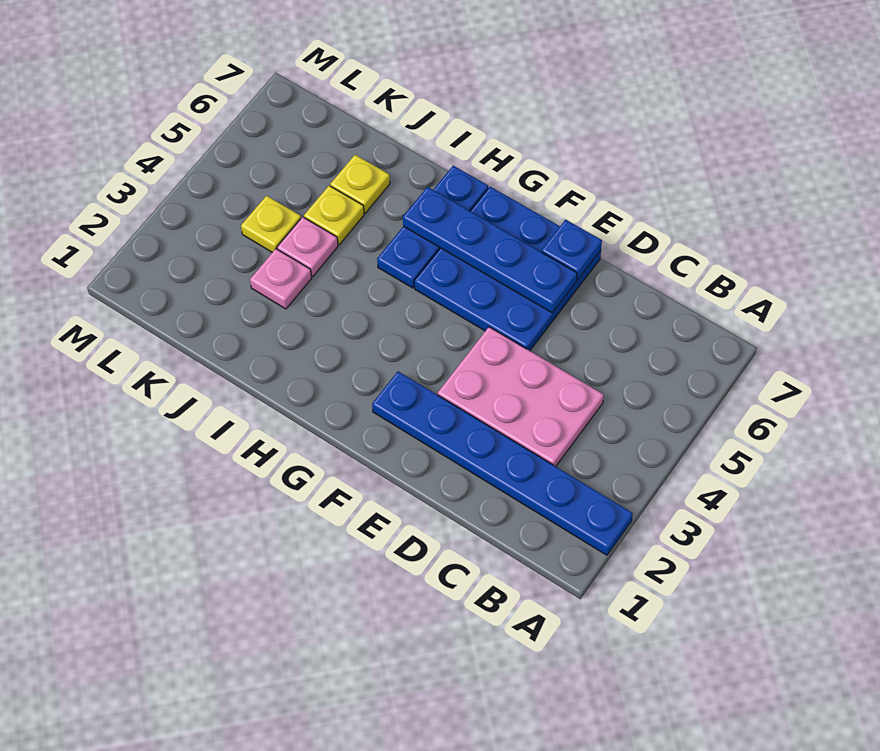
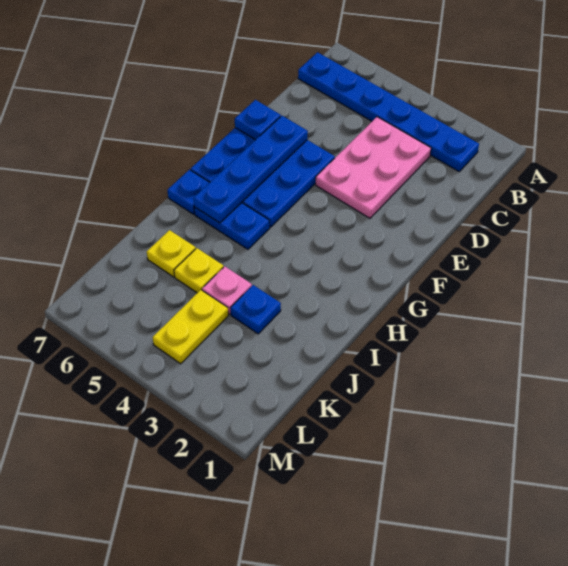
blue plate A2:F2 level 1 -> blue plate B2:B7 level 1
pink plate J3 level 1 -> blue plate J3 level 1
yellow plate K4 level 1 -> yellow plate K4:L4 level 1

